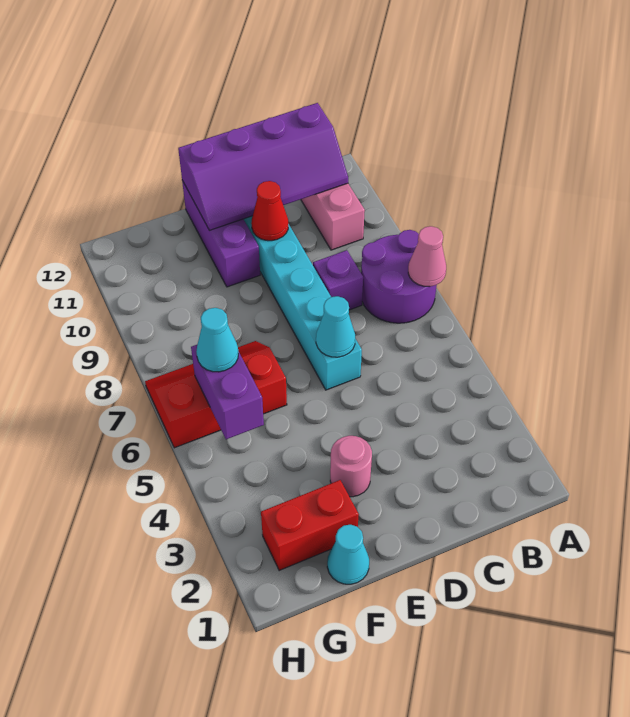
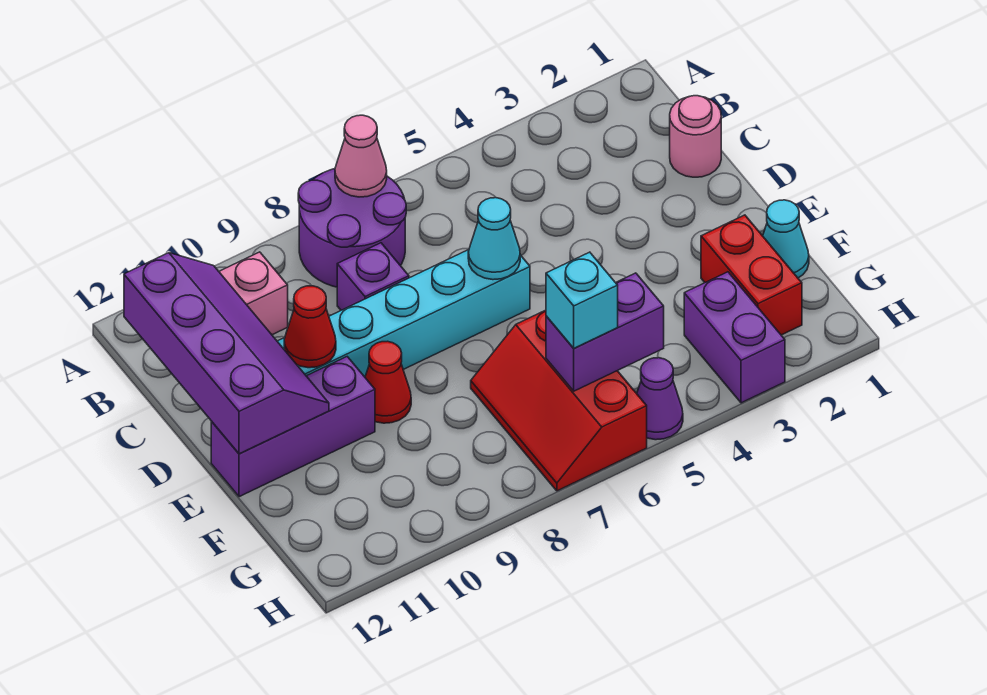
pink round brick E3 level 1 -> pink round brick C1 level 1
none -> red cone E9 level 1
none -> purple brick G3:H3 level 1
cyan cone G6 level 3 -> cyan brick G6 level 3
none -> purple cone H5 level 1

